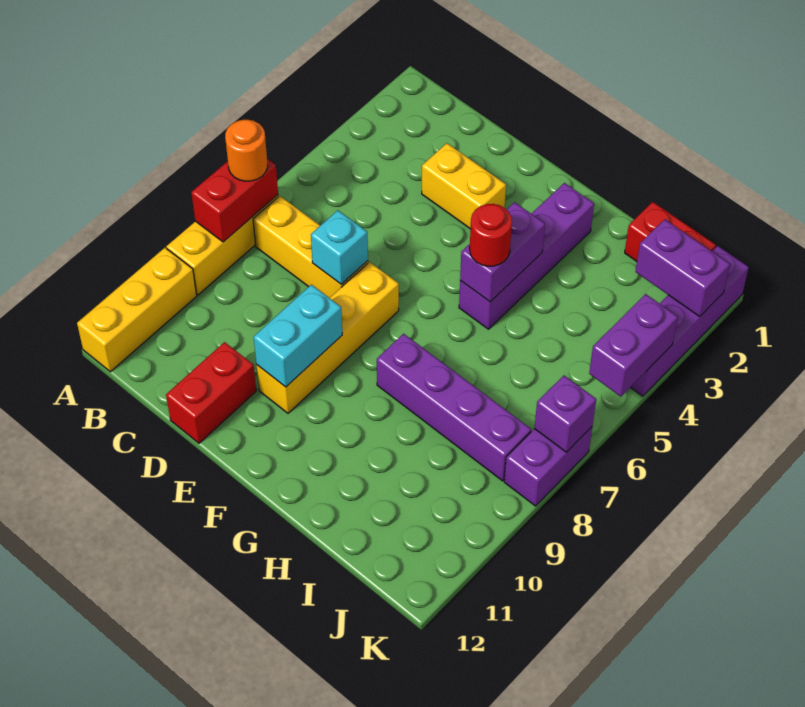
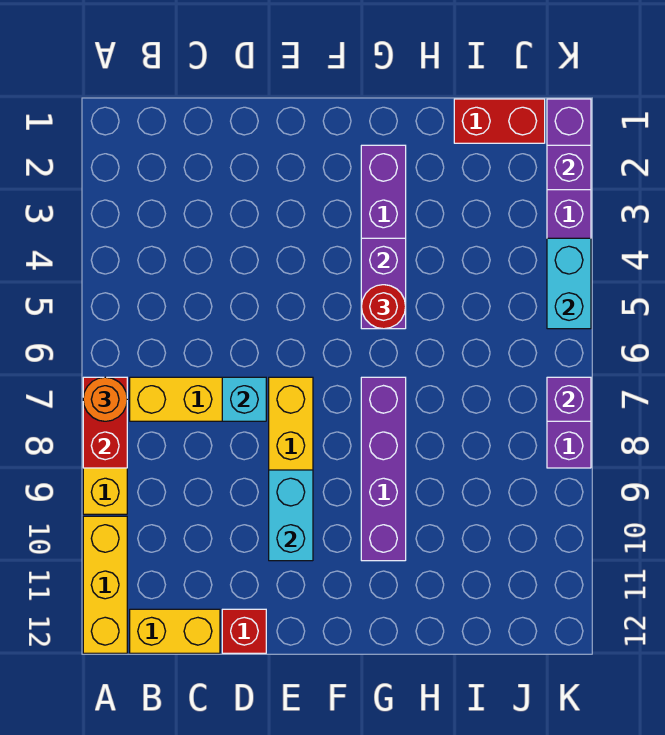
yellow brick D3:E3 level 1 -> yellow brick B12:C12 level 1
red brick D11:D12 level 1 -> red brick D12 level 1
purple brick G8:J8 level 1 -> purple brick G7:G10 level 1
purple brick J2:K2 level 2 -> purple brick K2 level 2
purple brick K4:K5 level 2 -> cyan brick K4:K5 level 2

